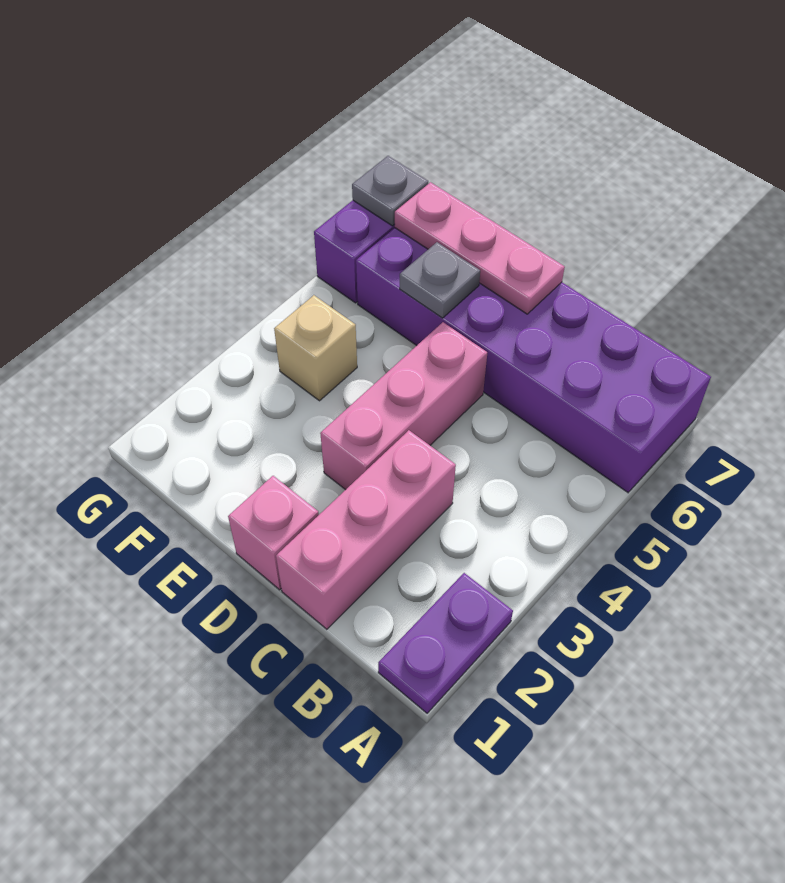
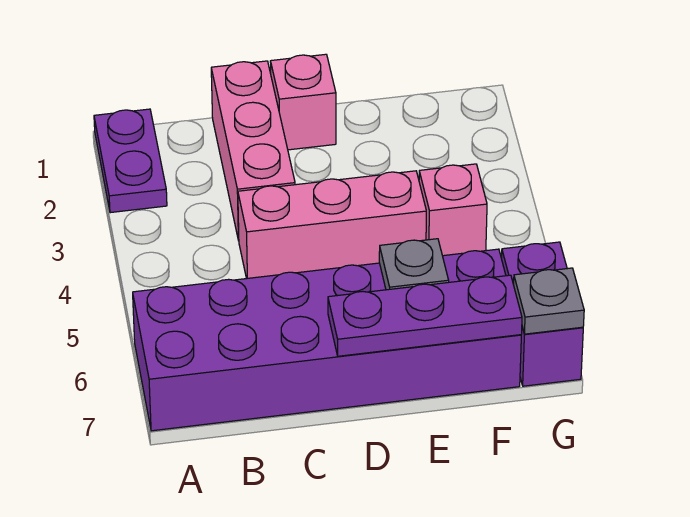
pink brick D3:D5 level 1 -> pink brick C4:E4 level 1
pink plate D7:F7 level 2 -> purple plate D7:F7 level 2
tan brick F4 level 1 -> pink brick F4 level 1

